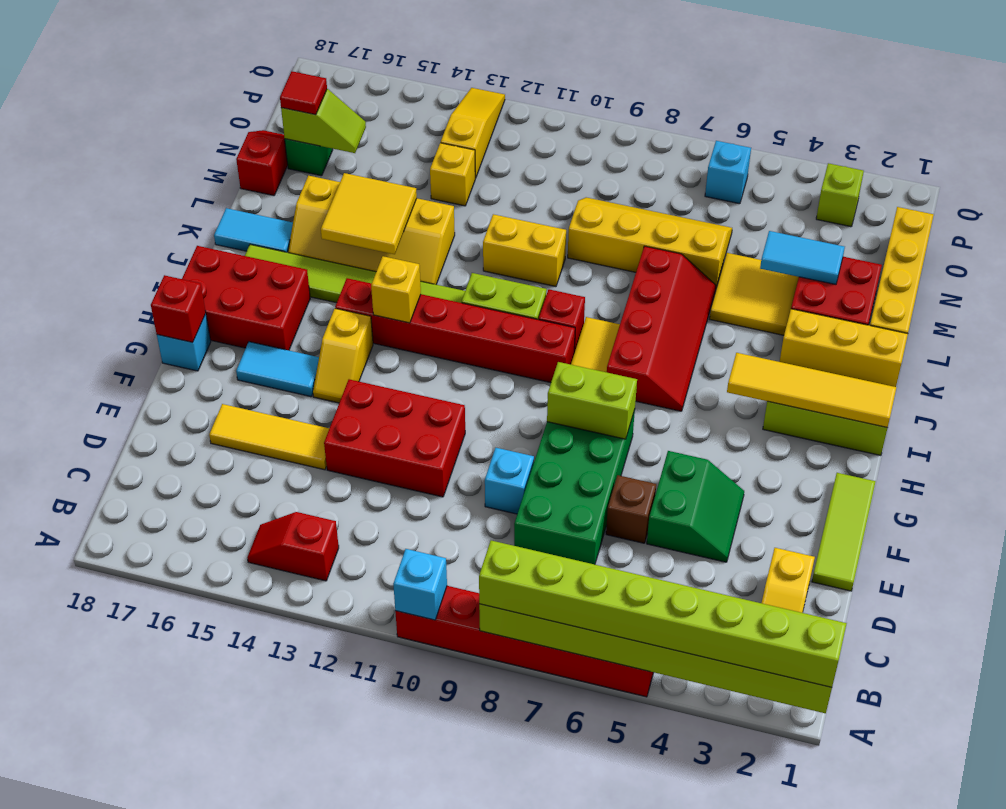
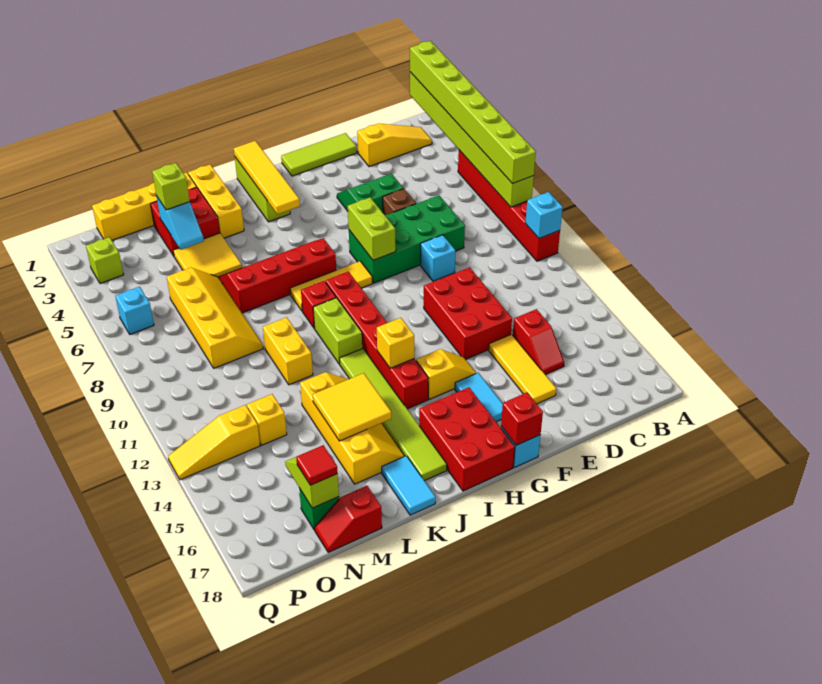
red slope B13:B14 level 1 top 13 -> red slope D14:D15 level 1 top 14
cyan tile M3:M4 level 2 -> cyan slope M3:M4 level 2 top 3
none -> lime brick M3 level 3
yellow slope M6:N9 level 1 top M -> yellow slope M6:N9 level 1 top N

